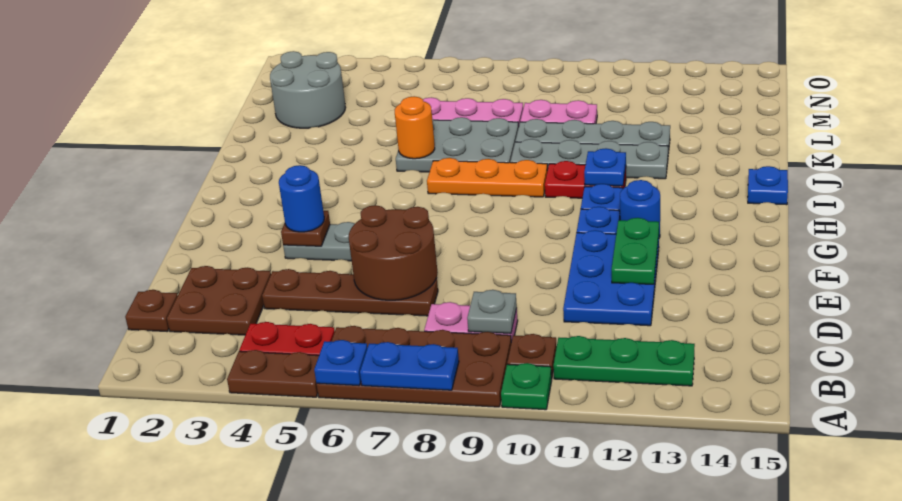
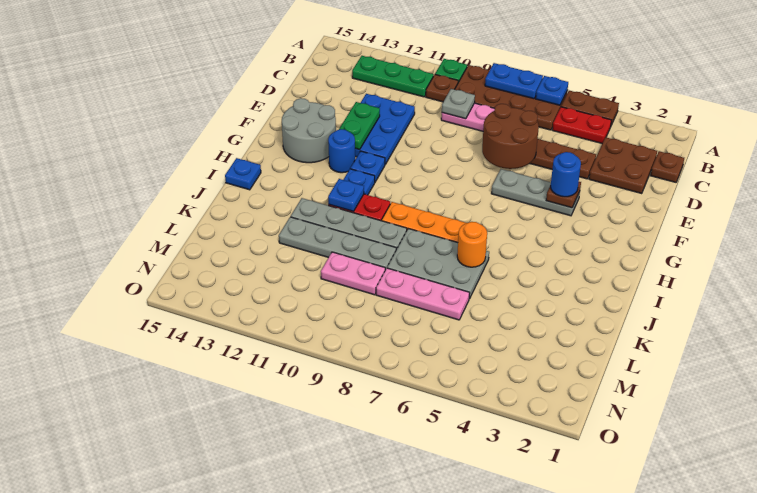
grey round brick L2:M3 level 1 -> grey round brick F13:G14 level 1

